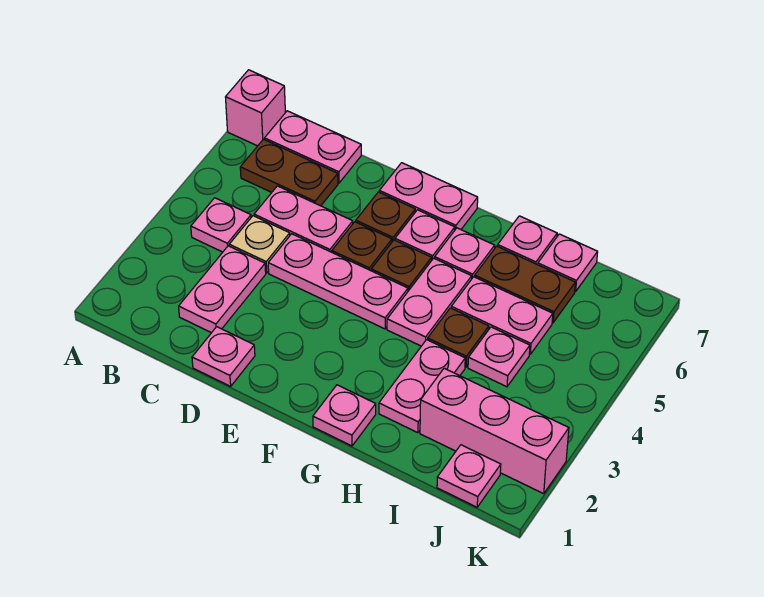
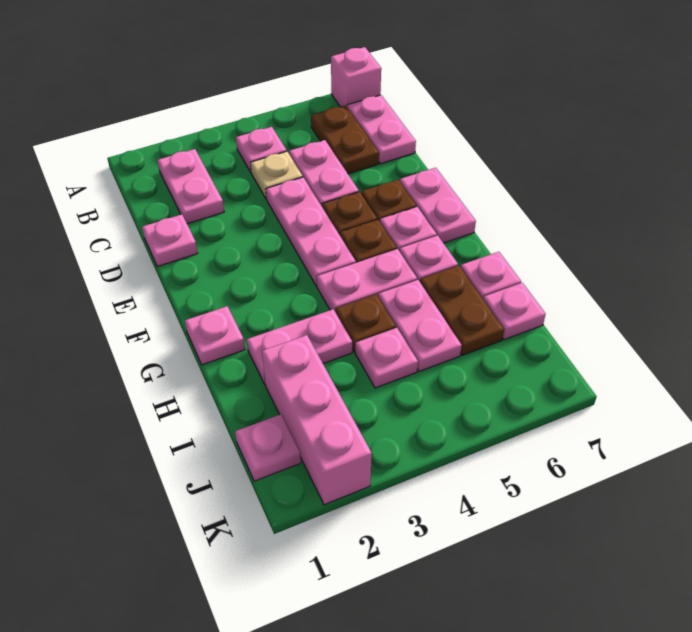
pink plate C2:C3 level 1 -> pink plate B2:C2 level 1

